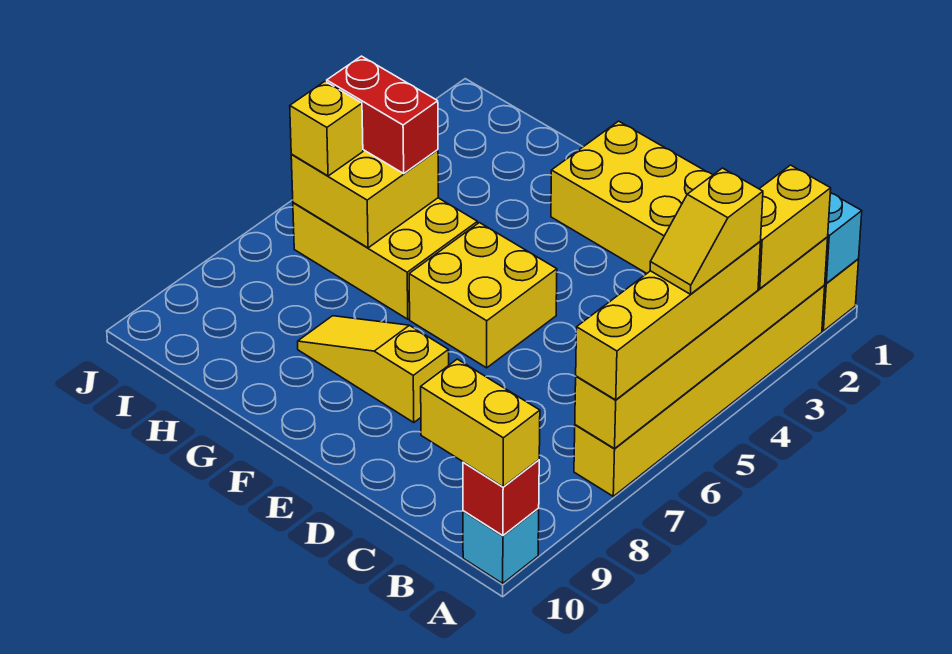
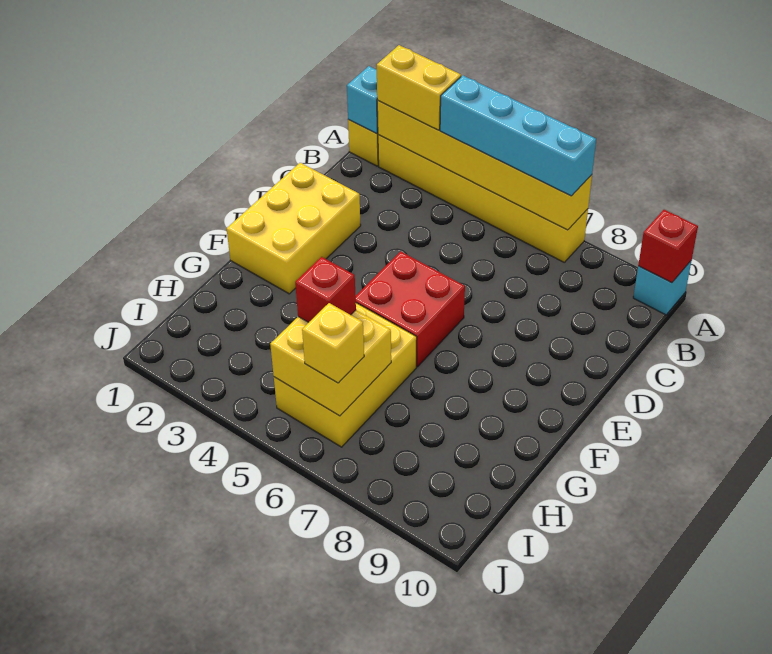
yellow brick A4:A7 level 3 -> cyan brick A4:A7 level 3
yellow slope A4:A5 level 4 top 4 -> none
yellow brick A10:B10 level 3 -> none
yellow brick E5:F6 level 1 -> red brick E5:F6 level 1
yellow slope E8:G8 level 1 top E -> none
red brick H5:I5 level 3 -> red brick H5 level 3

